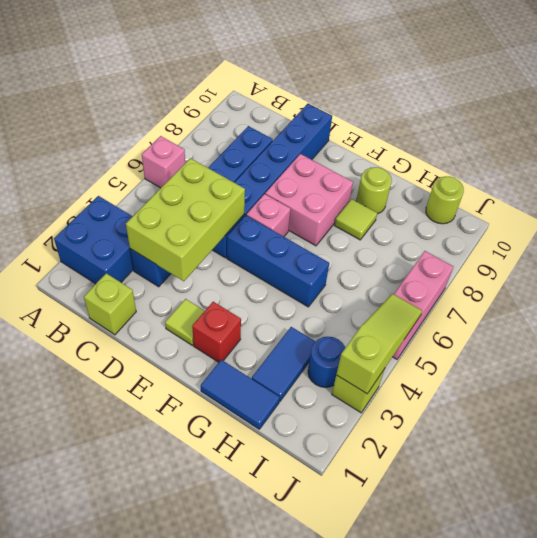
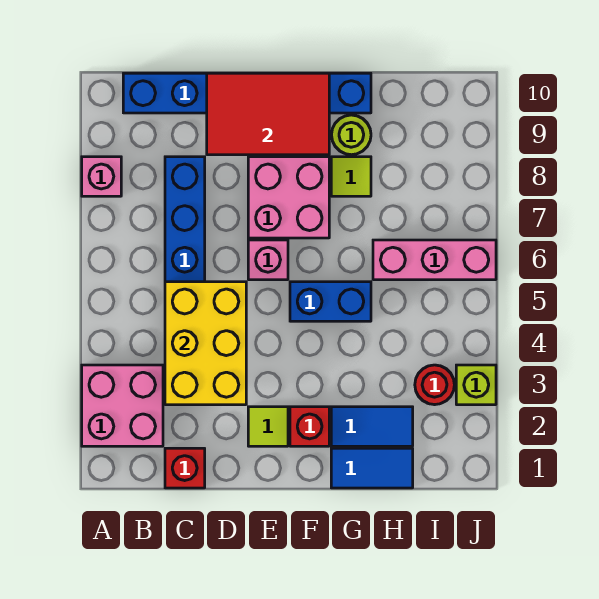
blue brick A2:B3 level 1 -> pink brick A2:B3 level 1
pink brick A6 level 1 -> pink brick A8 level 1
lime brick C1 level 1 -> red brick C1 level 1
lime brick C3:D5 level 2 -> yellow brick C3:D5 level 2
blue brick D5:D10 level 1 -> blue brick B10:G10 level 1
none -> red tile D9:F10 level 2
blue brick E5:G5 level 1 -> blue brick F5:G5 level 1
blue tile H2:H3 level 1 -> blue tile G2:H2 level 1
blue round brick I3 level 1 -> red round brick I3 level 1
lime round brick I10 level 1 -> none
lime slope J3:J5 level 2 top 3 -> none
pink brick J5:J7 level 1 -> pink brick H6:J6 level 1

